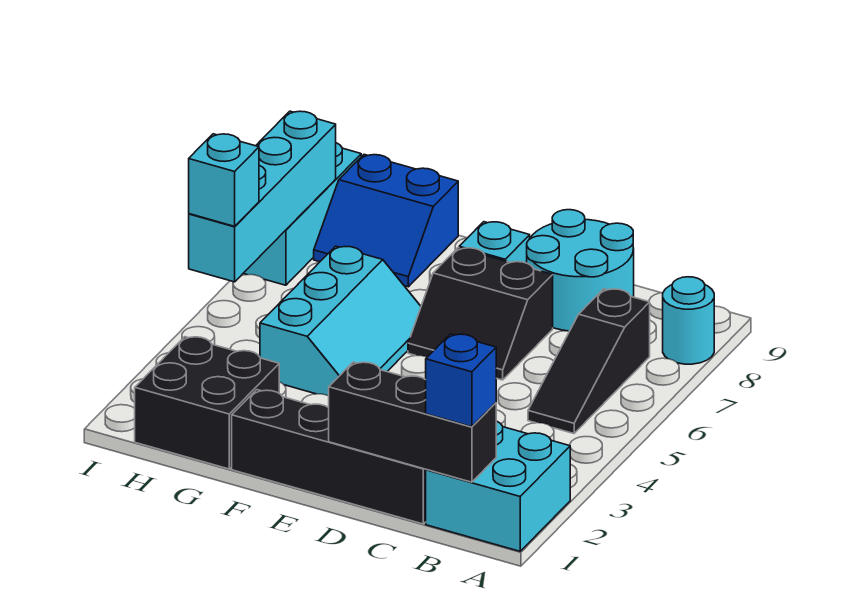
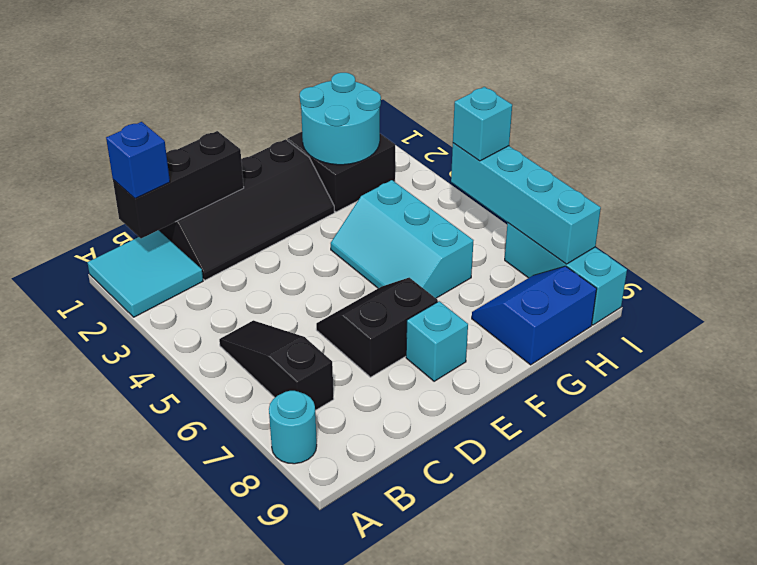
cyan brick A1:B2 level 1 -> cyan tile A1:B2 level 1
cyan round brick C8:D9 level 1 -> cyan round brick G1:H2 level 2

